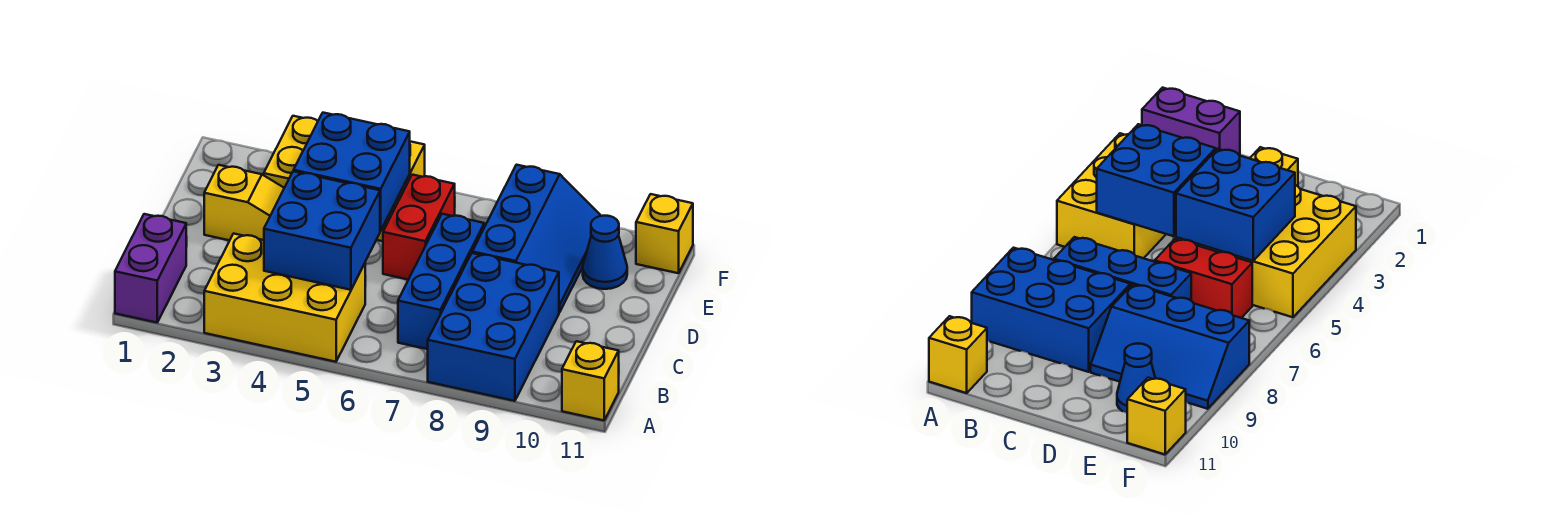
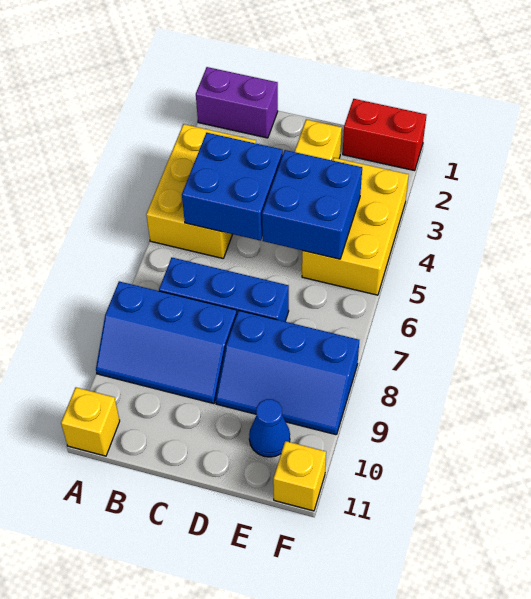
blue brick A8:C9 level 1 -> blue slope A8:C9 level 1 top 8
red brick D6:E6 level 1 -> red brick E1:F1 level 1

